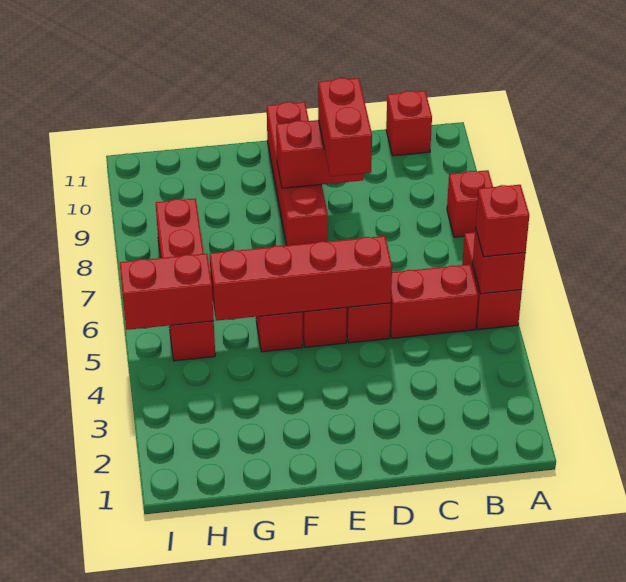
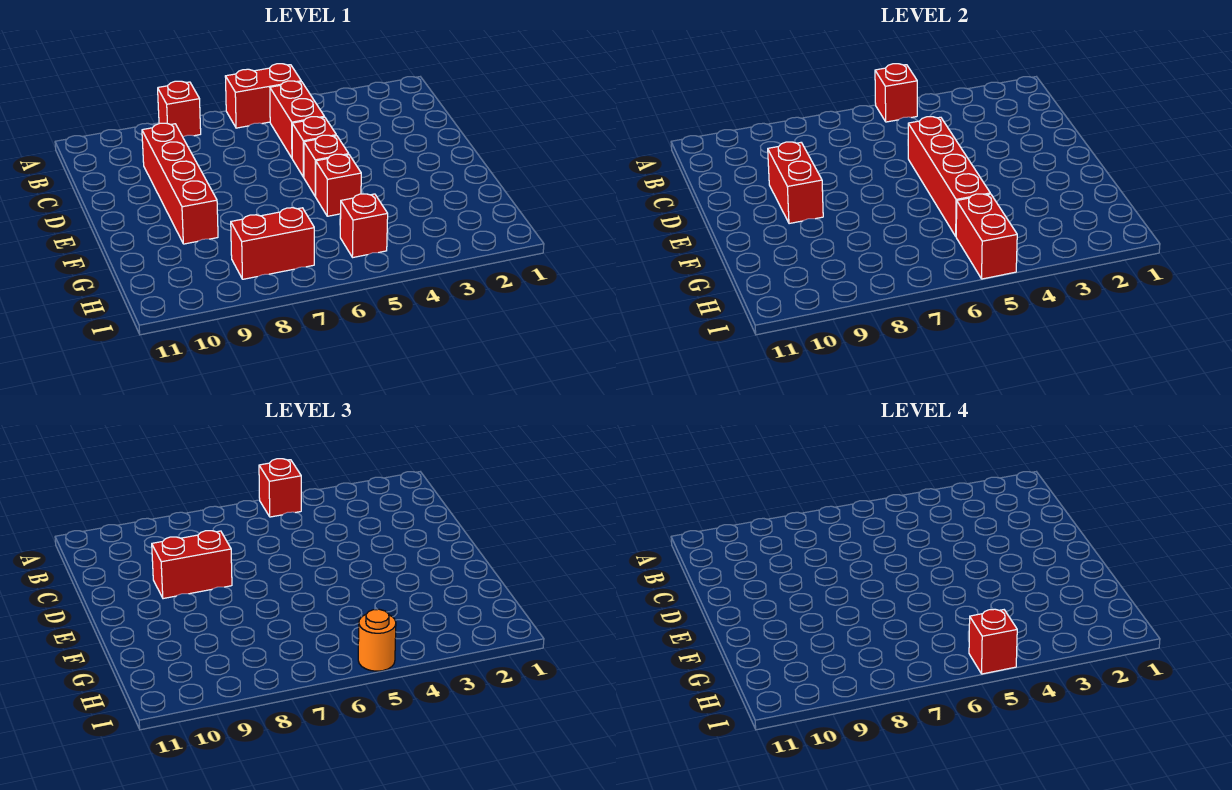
red brick B11 level 1 -> red brick I5 level 4
red brick E8:E11 level 1 -> red brick C9:F9 level 1
none -> orange round brick I5 level 3

